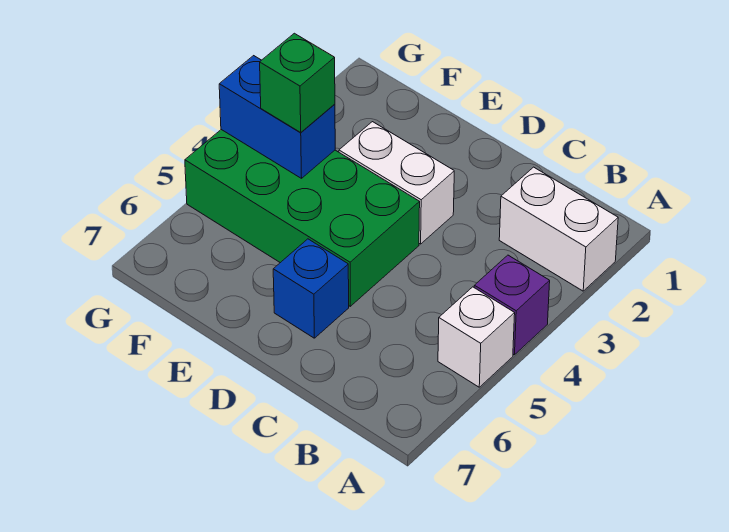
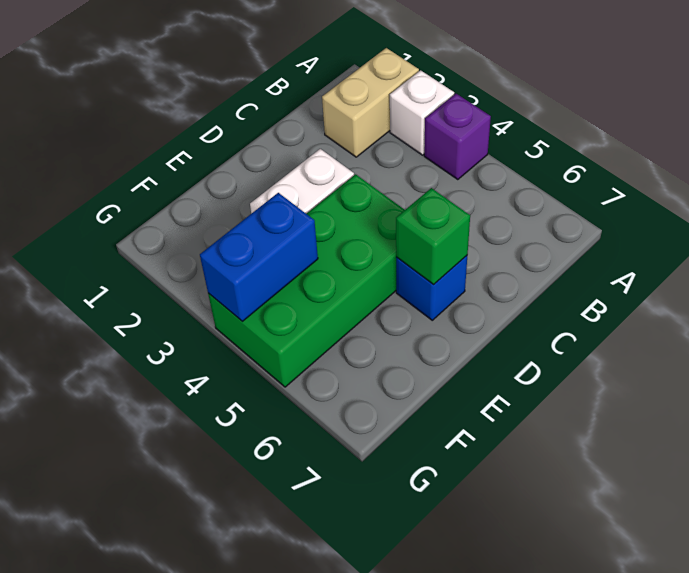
white brick A2:B2 level 1 -> tan brick A2:B2 level 1
white brick A5 level 1 -> white brick A3 level 1
green brick F4 level 3 -> green brick D6 level 2

